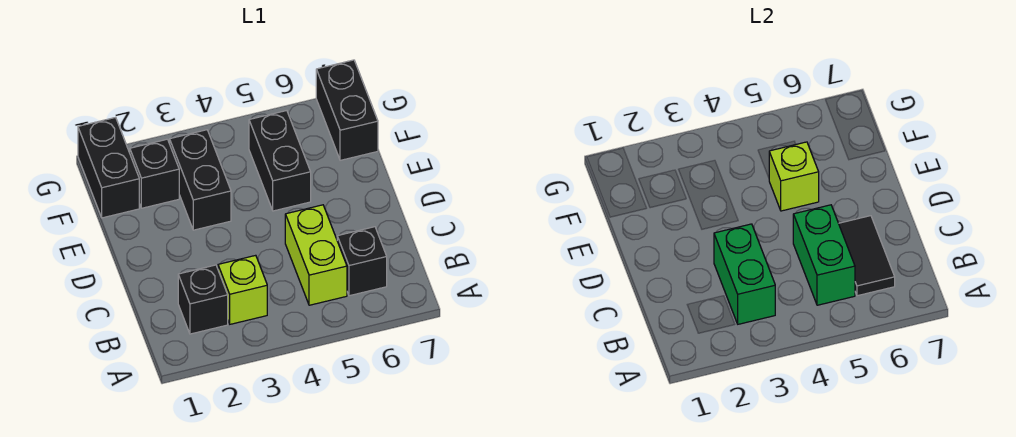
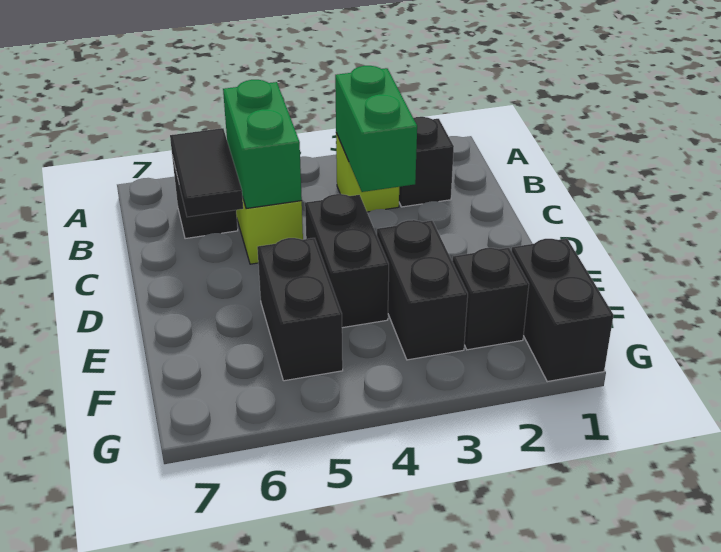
lime brick E5 level 2 -> none
black brick F7:G7 level 1 -> black brick D4:E4 level 1

